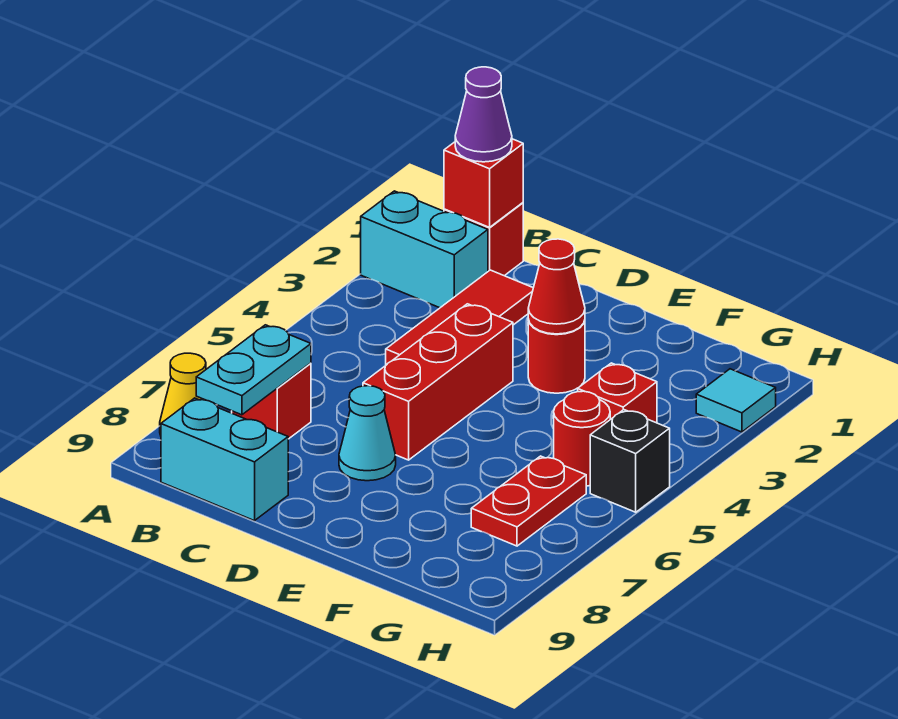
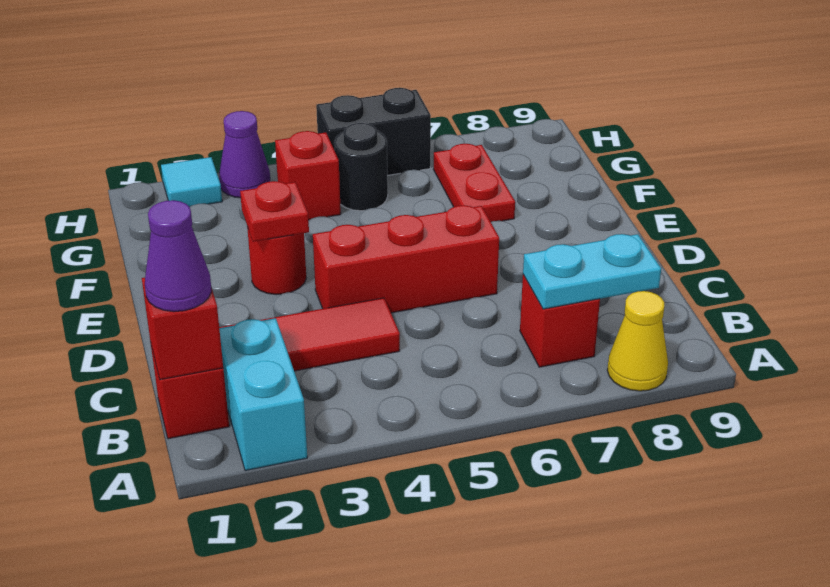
cyan brick B9:C9 level 1 -> none
cyan cone D7 level 1 -> none
red cone E3 level 2 -> red plate E3 level 2
red round brick G5 level 1 -> black round brick G5 level 1
red plate G6:G7 level 1 -> red plate F7:G7 level 1
none -> purple cone H3 level 1
black brick H5 level 1 -> black brick H5:H6 level 1

